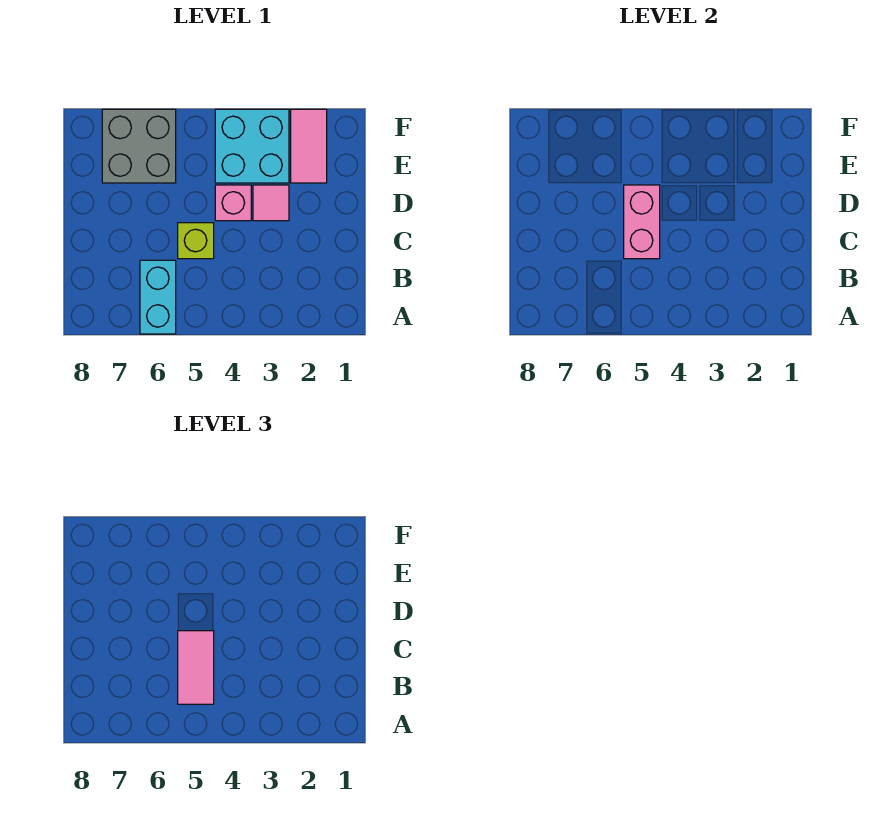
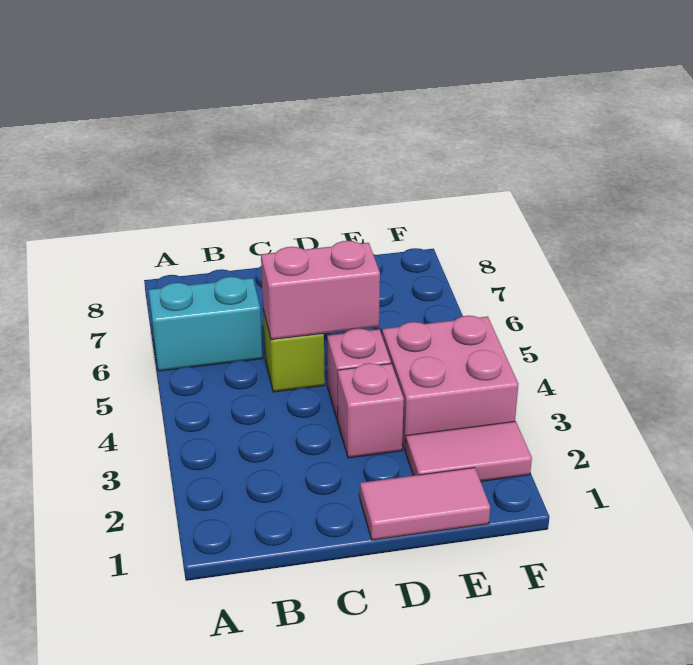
pink tile B5:C5 level 3 -> pink tile D1:E1 level 1
pink tile D3 level 1 -> pink brick D3 level 1
cyan brick E3:F4 level 1 -> pink brick E3:F4 level 1
grey brick E6:F7 level 1 -> none

